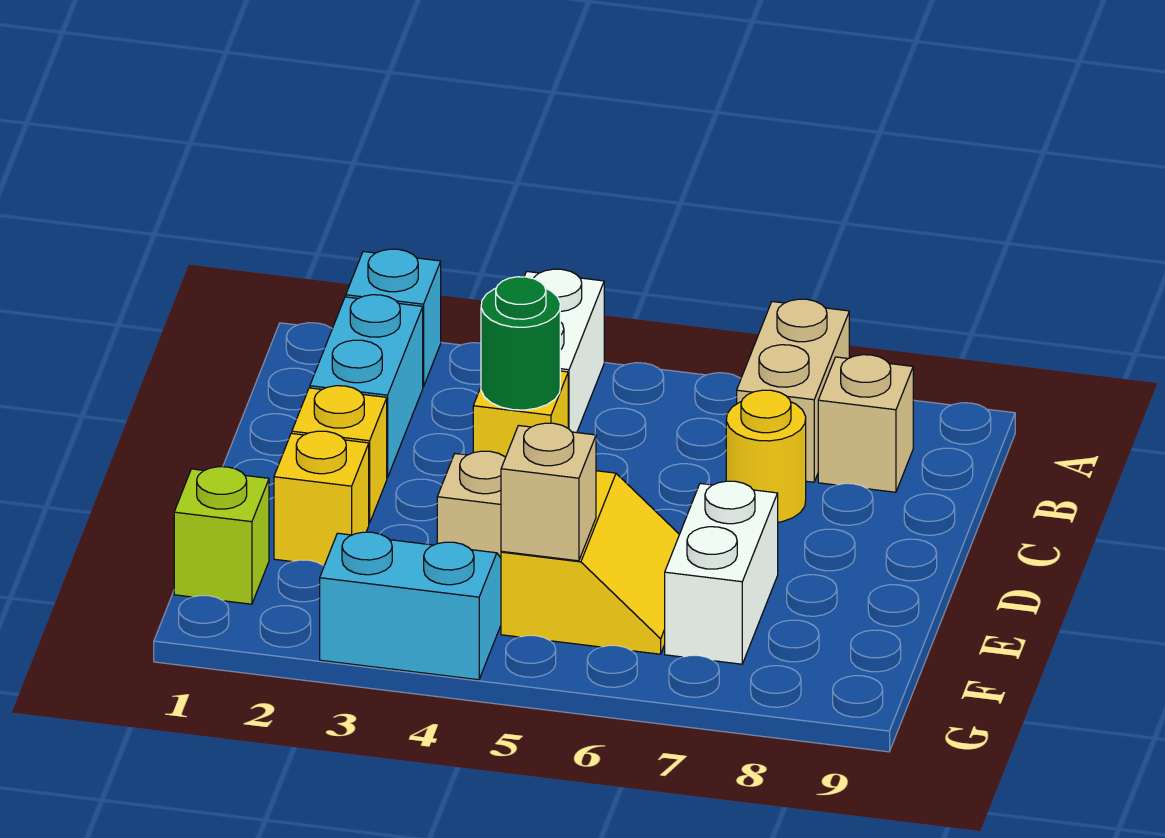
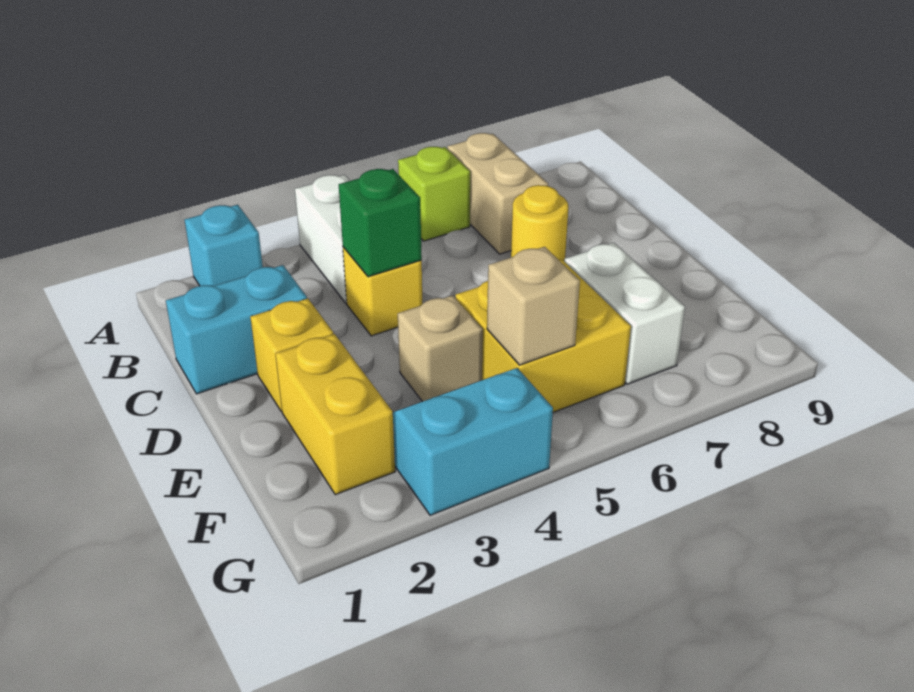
cyan brick B2:C2 level 1 -> cyan brick C1:C2 level 1
tan brick B8 level 1 -> none
green round brick C4 level 2 -> green brick C4 level 2
yellow brick E2 level 1 -> yellow brick E2:F2 level 1
yellow slope E5:F6 level 1 top 5 -> yellow brick E5:F6 level 1
lime brick F1 level 1 -> lime brick A6 level 1

